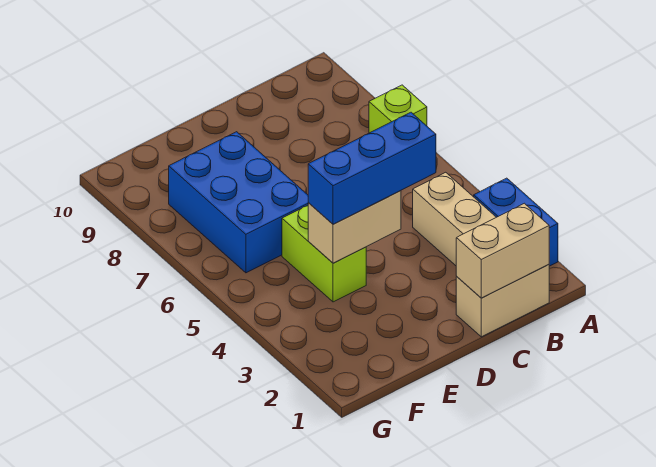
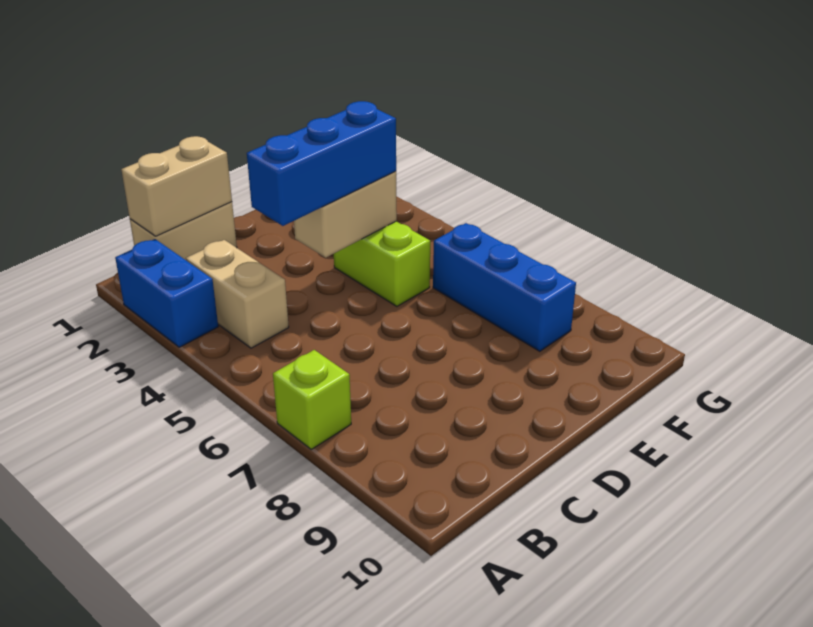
blue brick E6:F8 level 1 -> blue brick F6:F8 level 1

